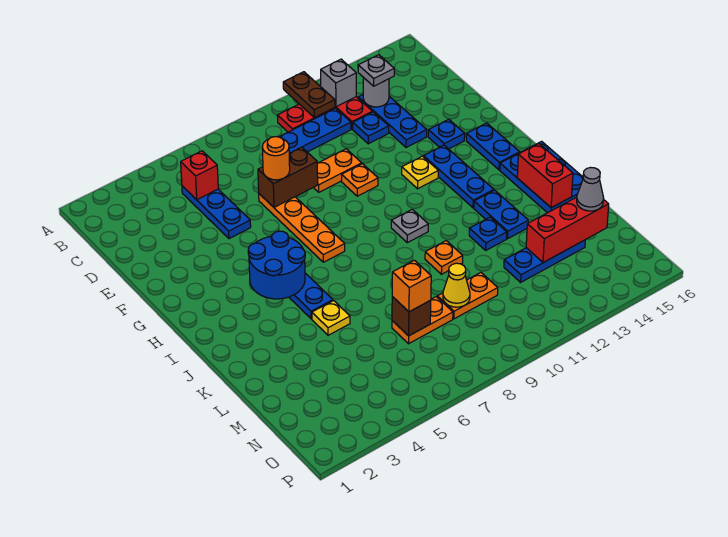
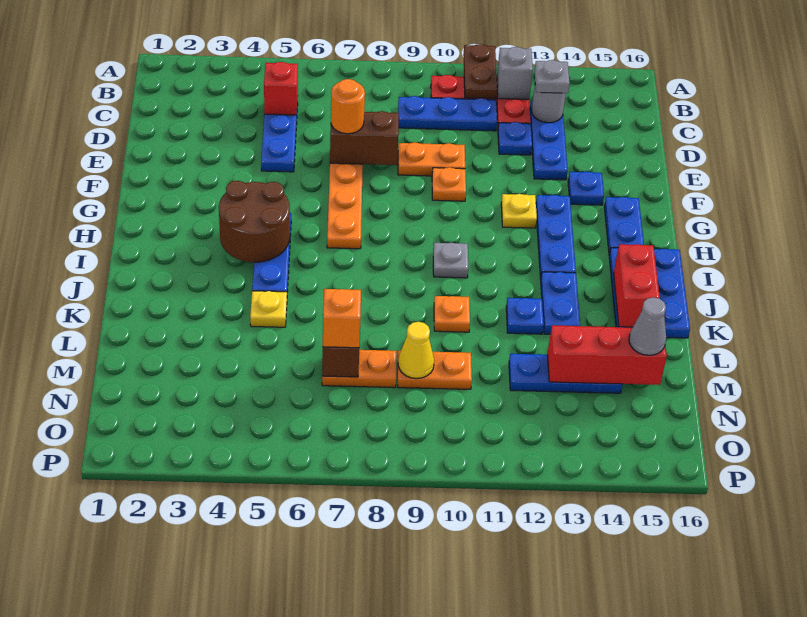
blue round brick H4:I5 level 2 -> brown round brick H4:I5 level 2

